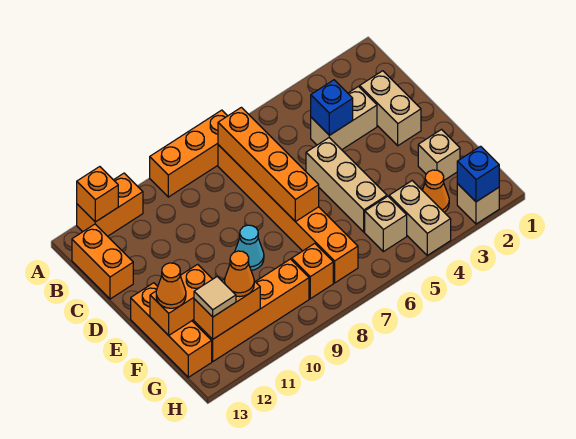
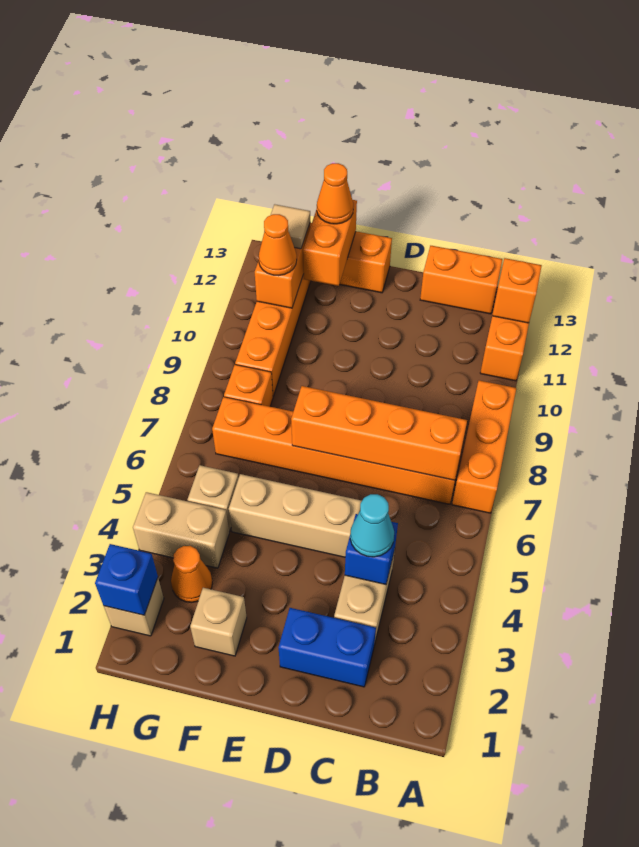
tan brick C2:D2 level 1 -> blue brick C2:D2 level 1
cyan cone E9 level 1 -> cyan cone C4 level 3

